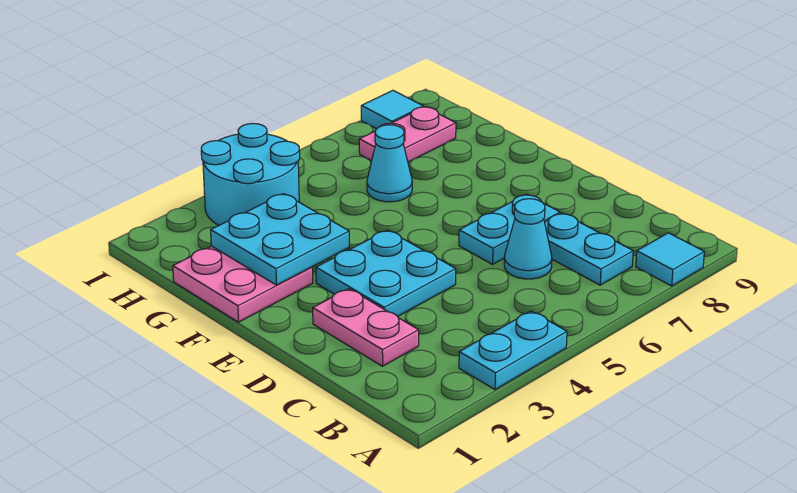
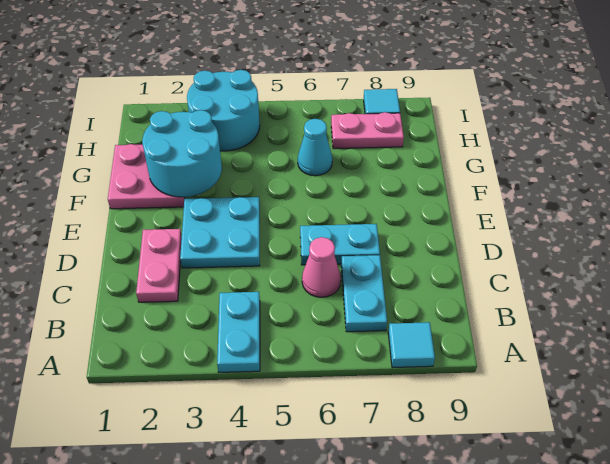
cyan plate A3:A4 level 1 -> cyan plate A4:B4 level 1
cyan cone C6 level 1 -> pink cone C6 level 1
cyan plate F2:G3 level 2 -> cyan round brick F2:G3 level 2

